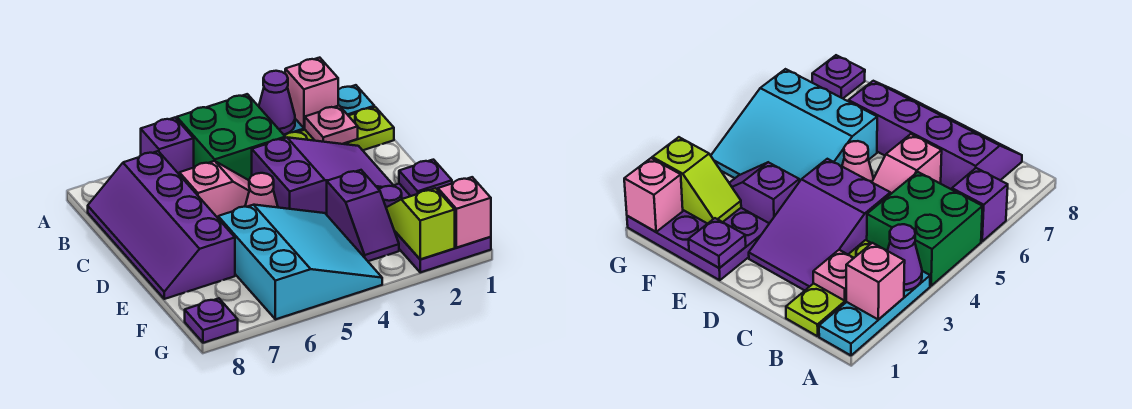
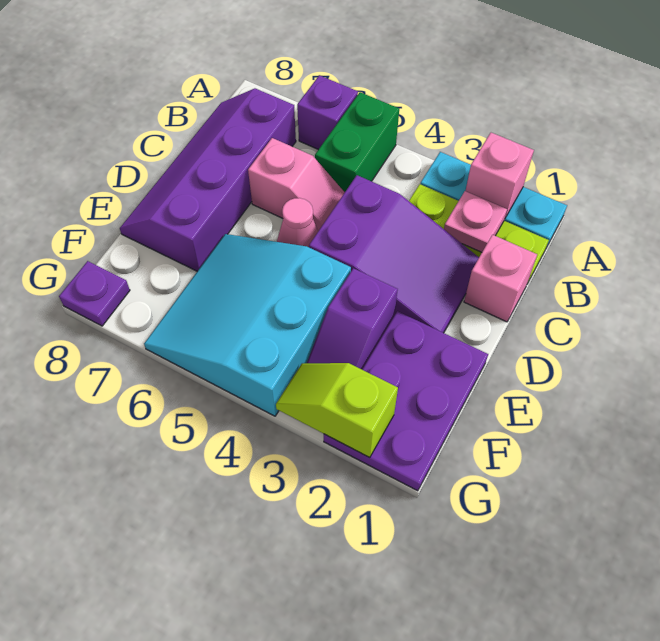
purple cone A3 level 2 -> none
green brick A4:B5 level 1 -> green brick A5:B5 level 1
purple plate E1 level 2 -> none
cyan slope E4:G6 level 1 top 6 -> cyan slope E4:G6 level 1 top 4
lime slope F2:G2 level 2 top G -> lime slope G2:G3 level 2 top 2
pink brick G1 level 2 -> pink brick C1 level 1

